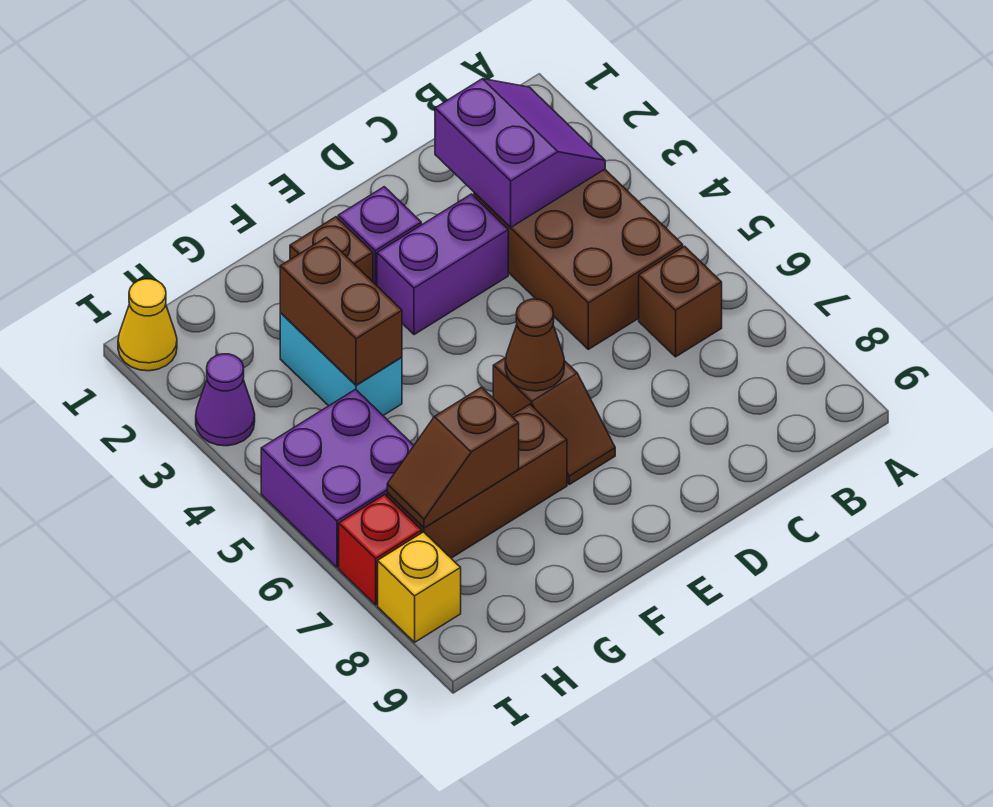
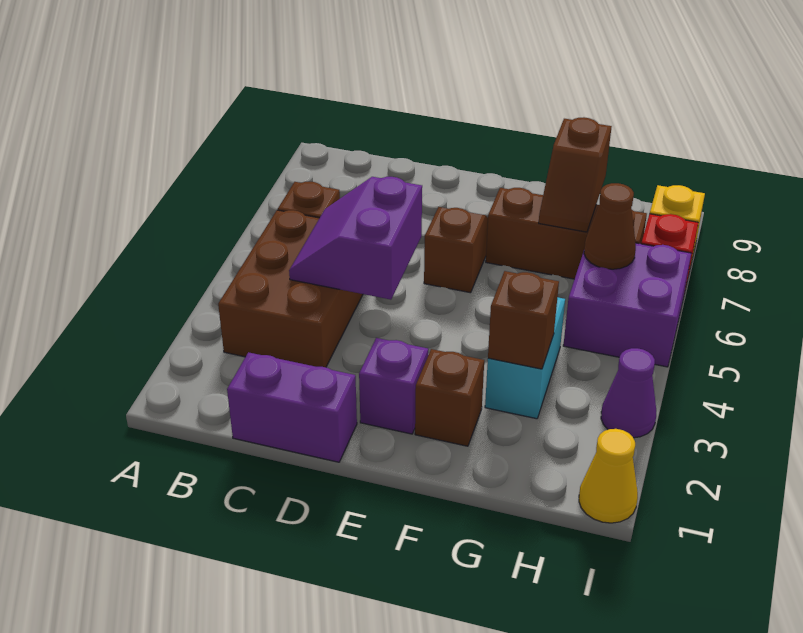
purple slope B2:C3 level 2 top C -> purple slope C4:D5 level 2 top D
purple brick D3:E3 level 1 -> purple brick C1:D1 level 1
brown cone E6 level 2 -> brown cone H6 level 2
brown brick G3:G4 level 2 -> brown brick G3 level 2
brown slope G7:H7 level 2 top G -> brown slope G7:G8 level 2 top 8

